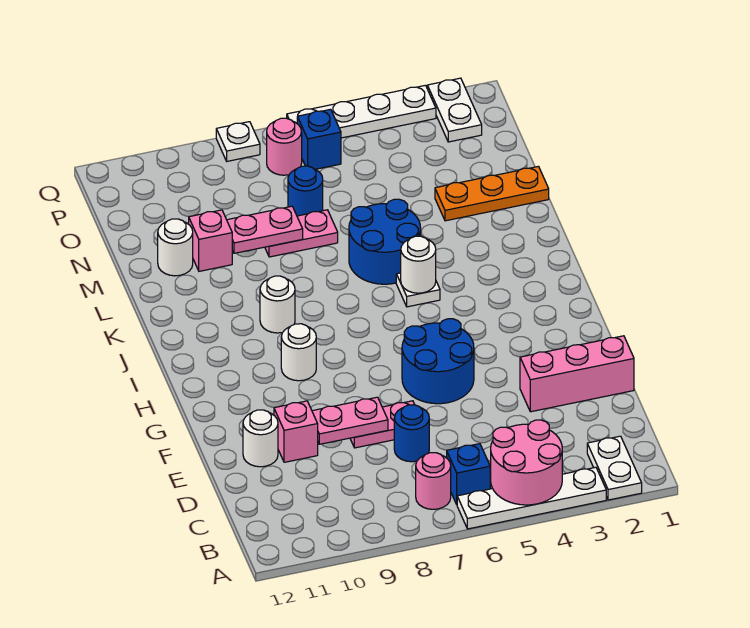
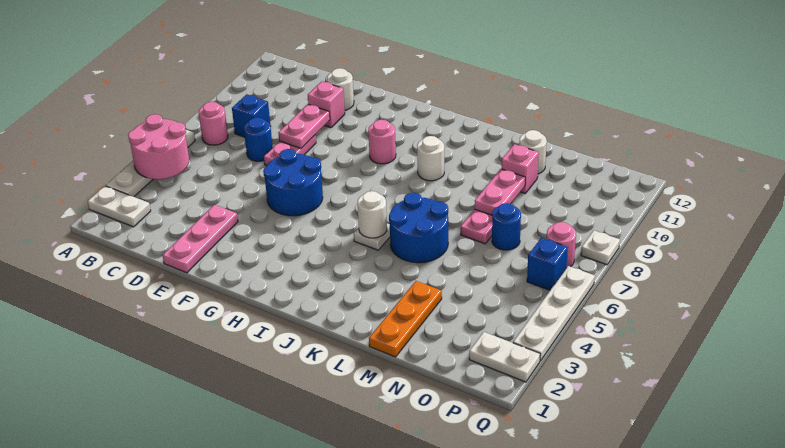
blue brick B6 level 1 -> blue brick C8 level 1
pink brick E1:E3 level 1 -> pink plate E1:E3 level 1
white round brick H9 level 1 -> pink round brick H9 level 1

